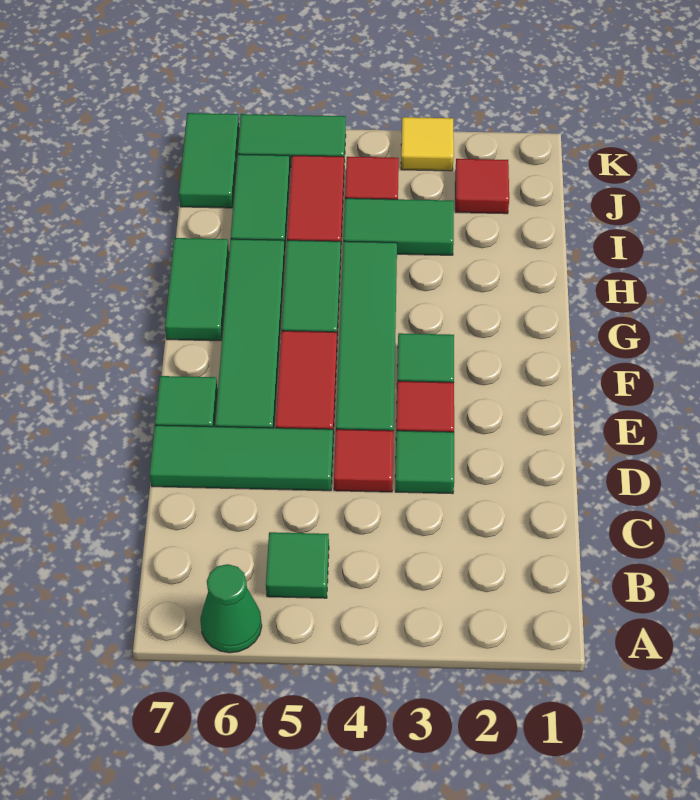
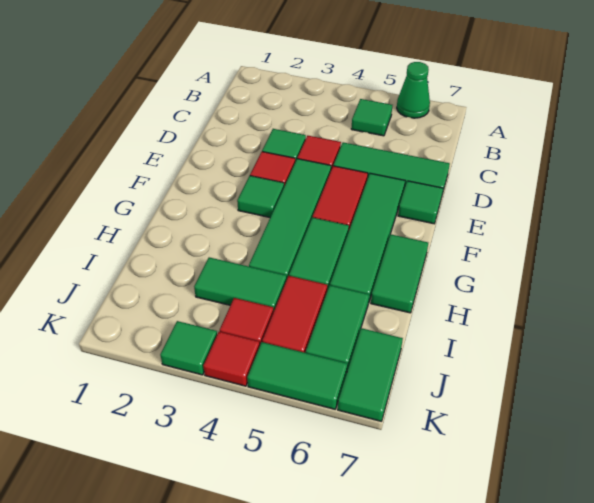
red tile J2 level 1 -> red tile K4 level 1
yellow tile K3 level 1 -> green tile K3 level 1

